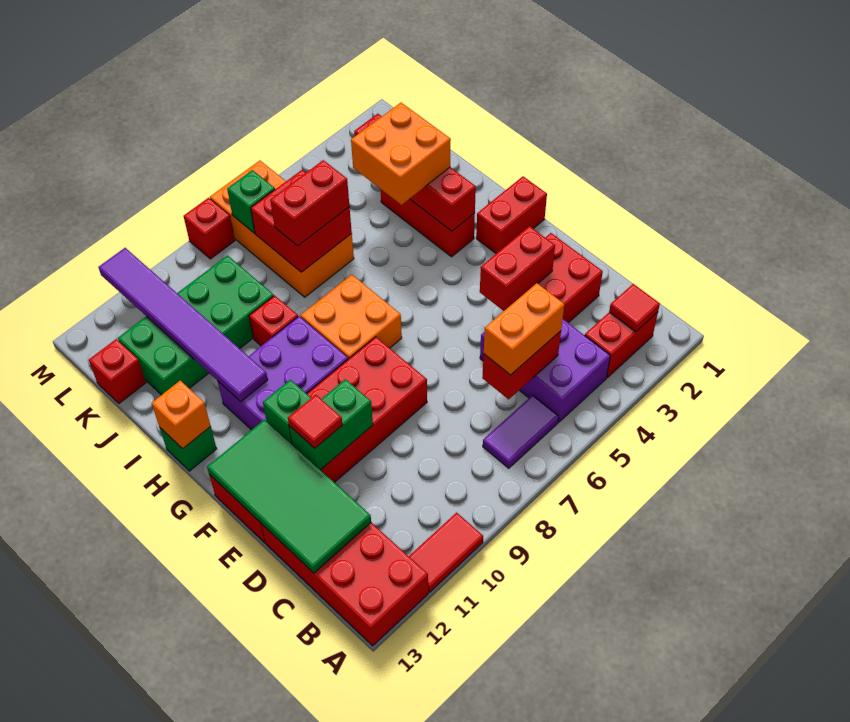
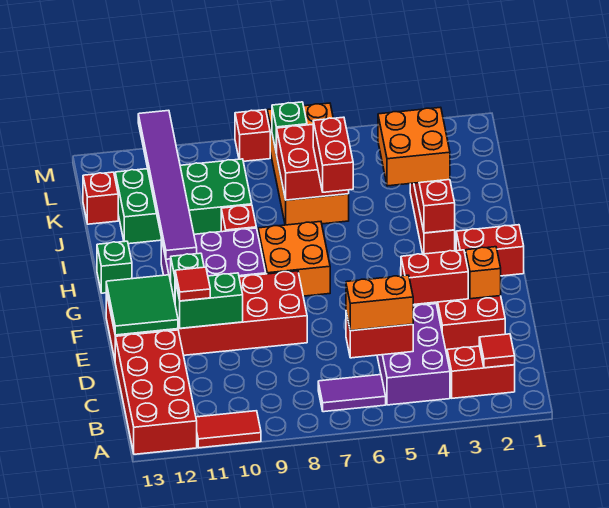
green tile C12:F13 level 2 -> green tile E12:F13 level 2
orange brick H13 level 2 -> orange brick E2 level 2
red brick J6:J7 level 3 -> red brick I6:J6 level 3

